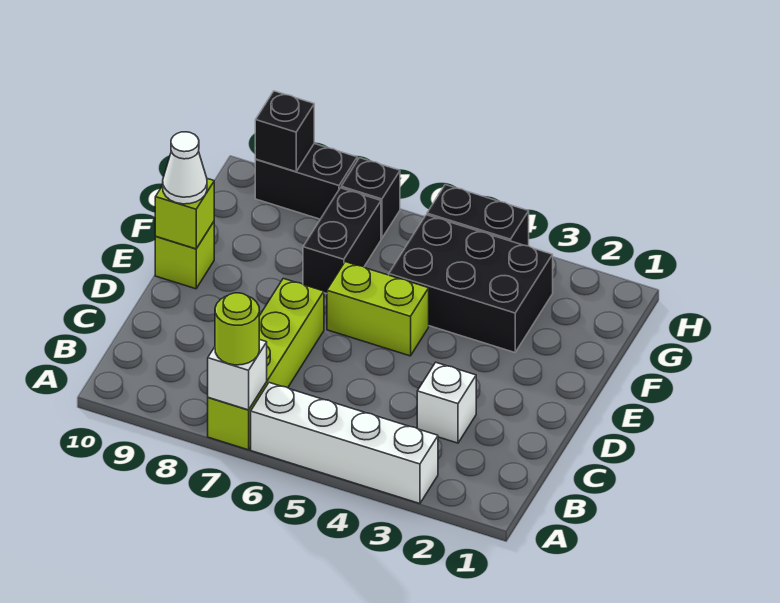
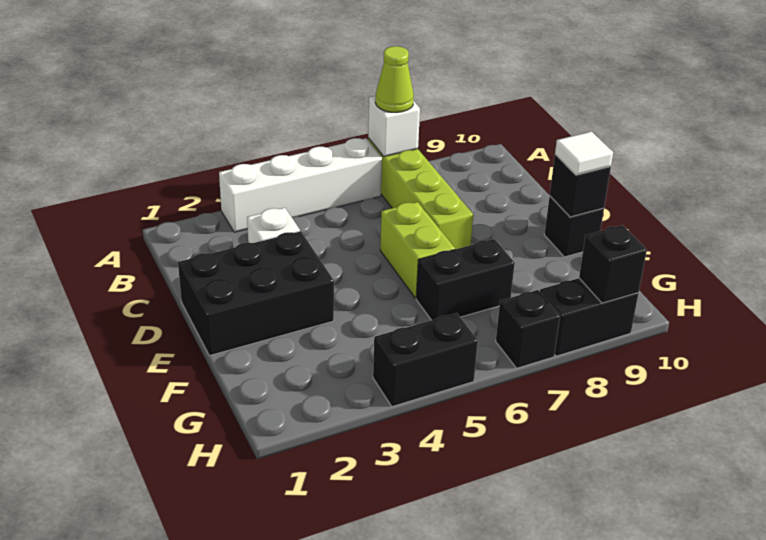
lime round brick A7 level 3 -> lime cone A7 level 3
lime brick E5:E6 level 1 -> lime brick D6:E6 level 1
lime brick E10 level 1 -> black brick E10 level 1
lime brick E10 level 2 -> black brick E10 level 2
white cone E10 level 3 -> white tile E10 level 3
black brick F3:G5 level 1 -> black brick D1:E3 level 1
black brick F7:G7 level 1 -> black brick F6:F7 level 1

